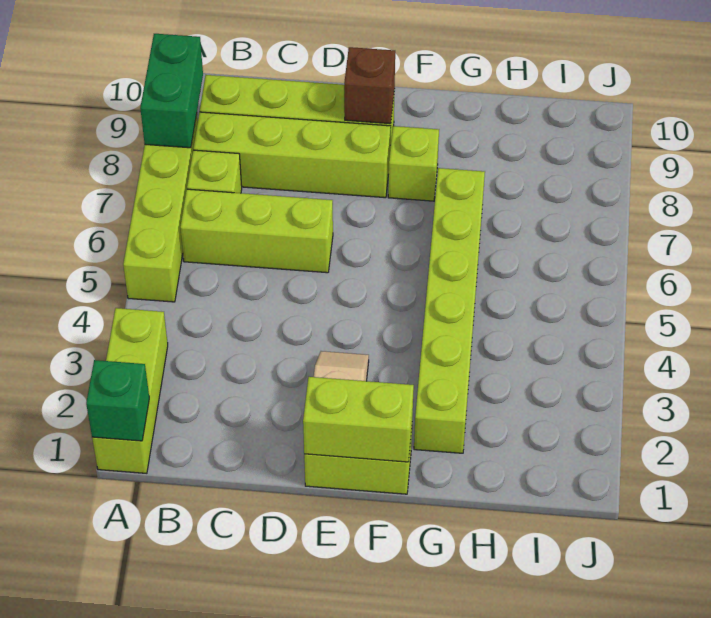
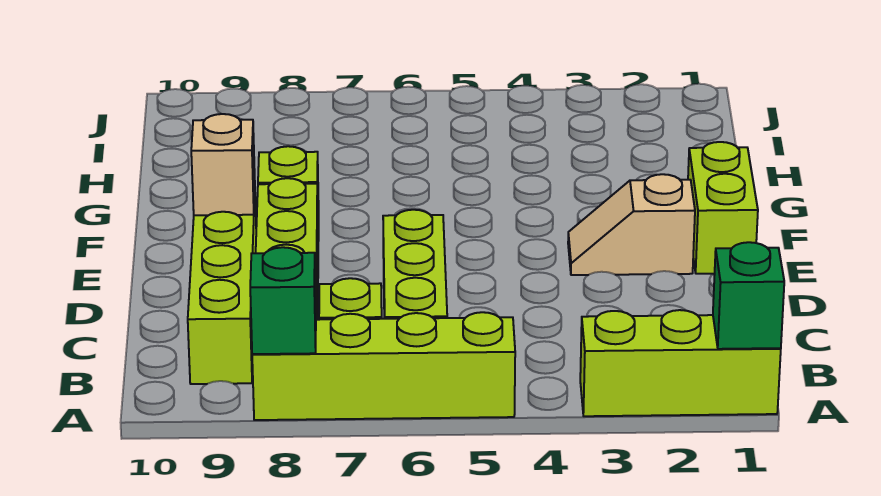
green brick A8:A9 level 2 -> green brick A8 level 2
lime brick E1:F1 level 2 -> none
brown brick E9 level 2 -> tan brick E9 level 2
lime brick G2:G7 level 1 -> none

